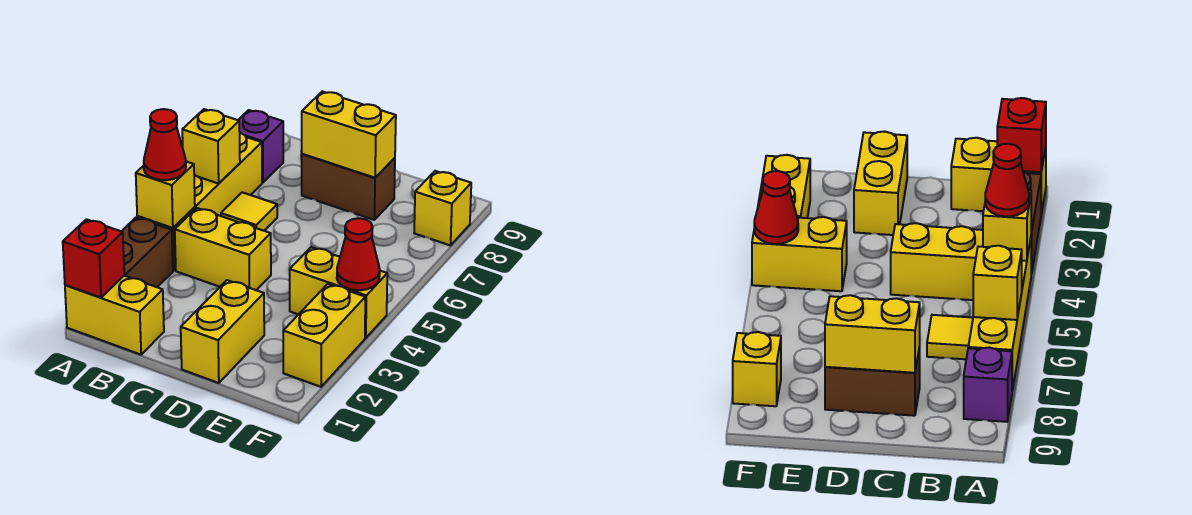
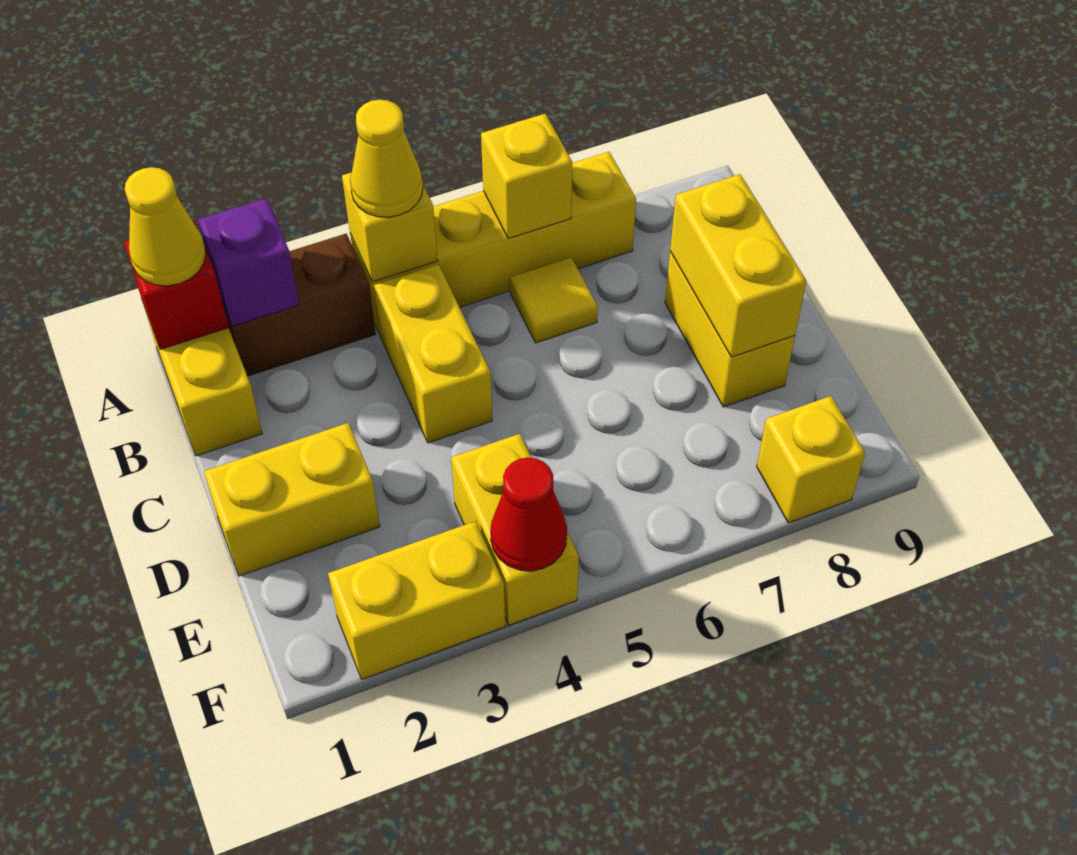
none -> yellow cone A1 level 3
red cone A4 level 3 -> yellow cone A4 level 3
purple brick A8 level 1 -> purple brick A2 level 2
brown brick C8:D8 level 1 -> yellow brick C8:D8 level 1

